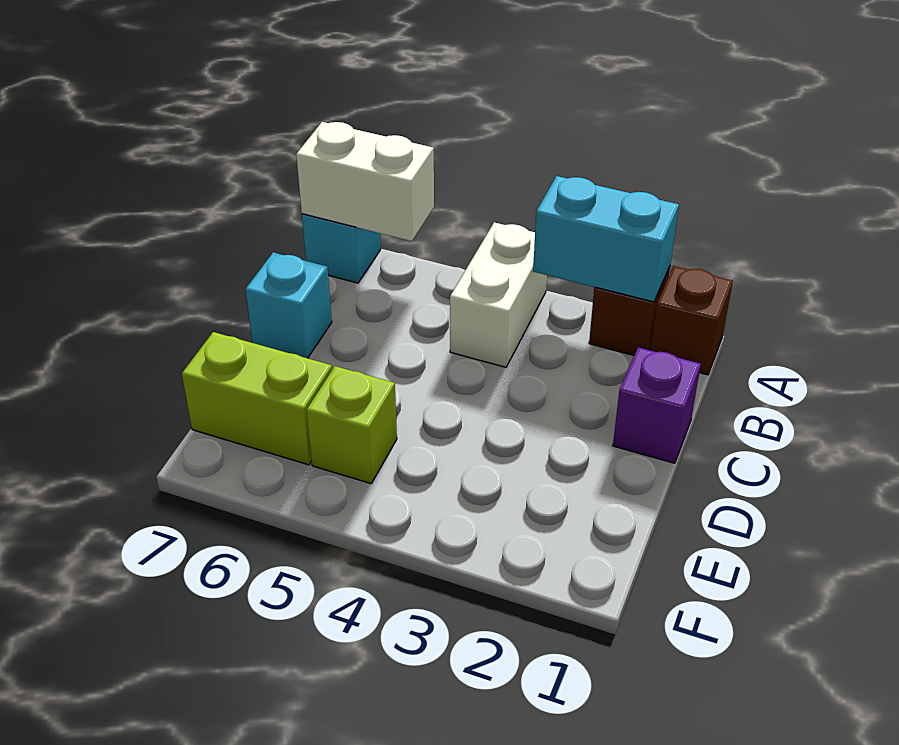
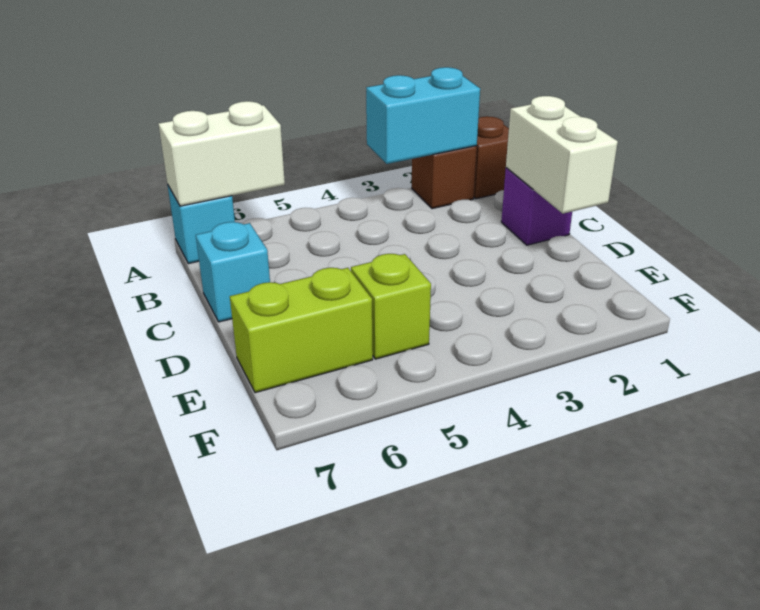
white brick A4:B4 level 1 -> white brick C1:D1 level 2

